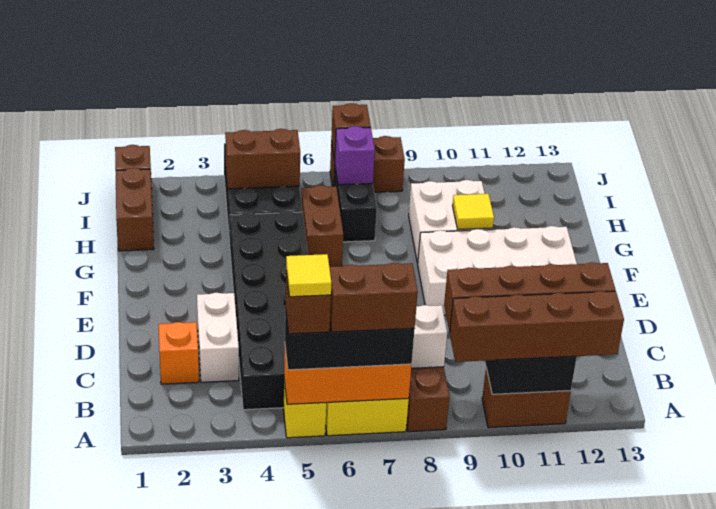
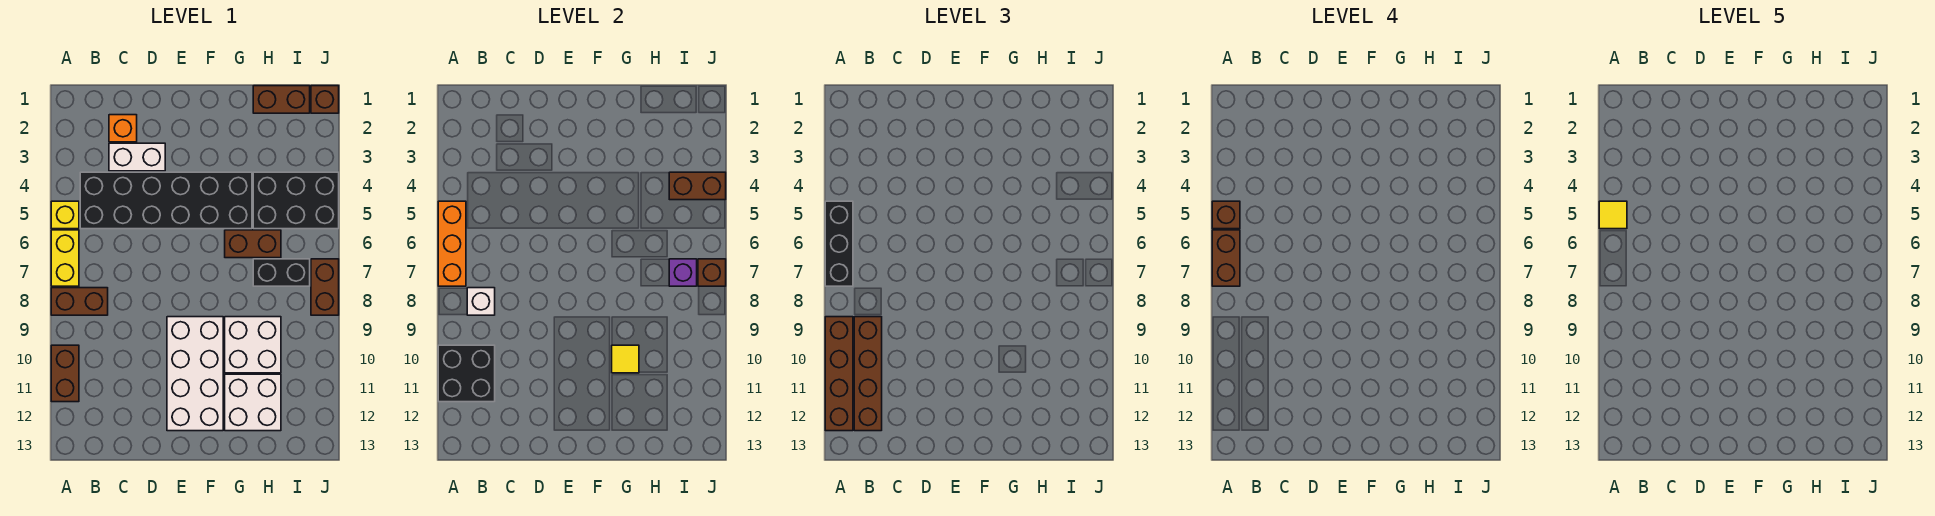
none -> white brick G11:H12 level 1
brown brick I4:I5 level 2 -> brown brick I4:J4 level 2

